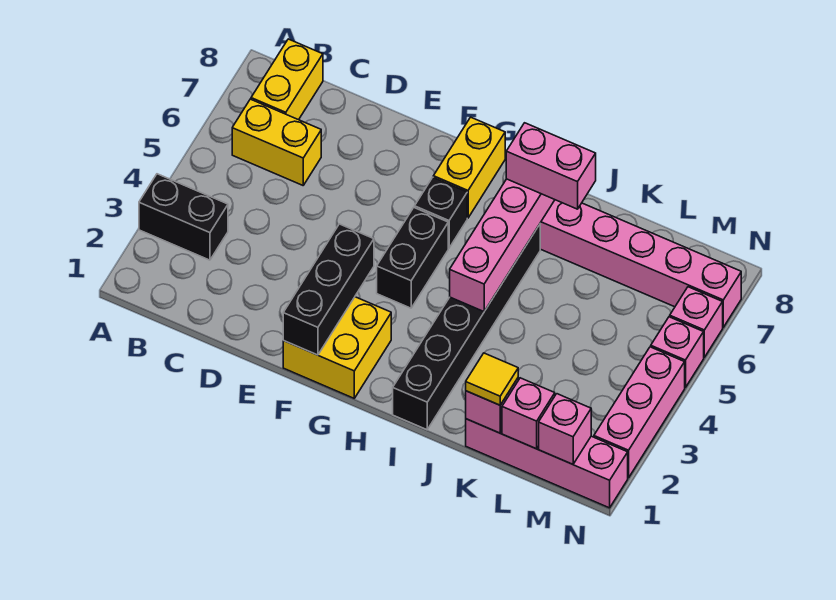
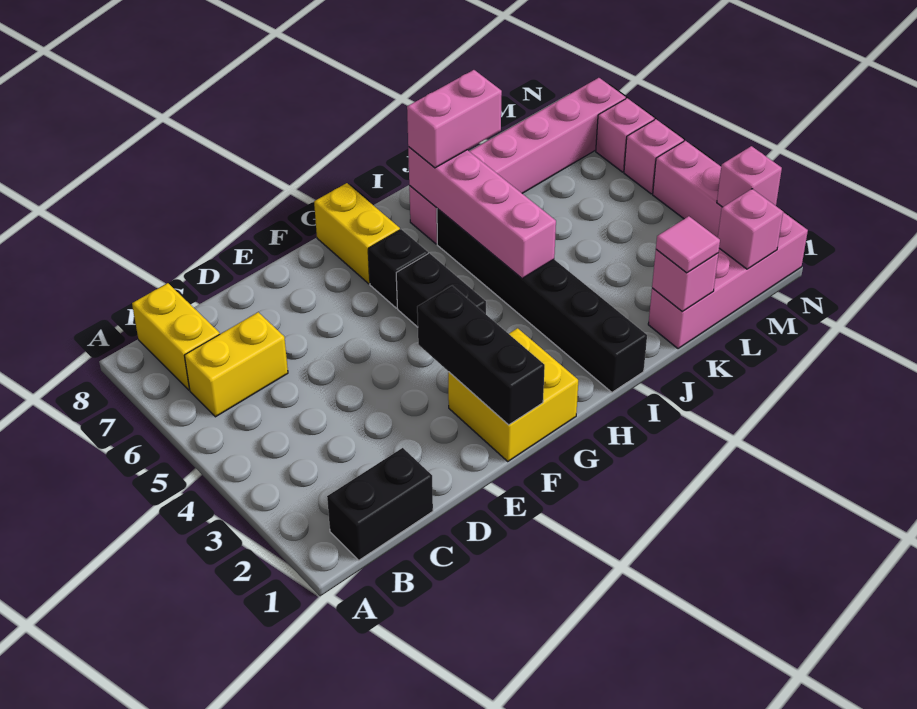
black brick A3:B3 level 1 -> black brick B1:C1 level 1
yellow tile K1 level 3 -> pink tile K1 level 3
pink brick L1 level 2 -> pink brick N2 level 2

